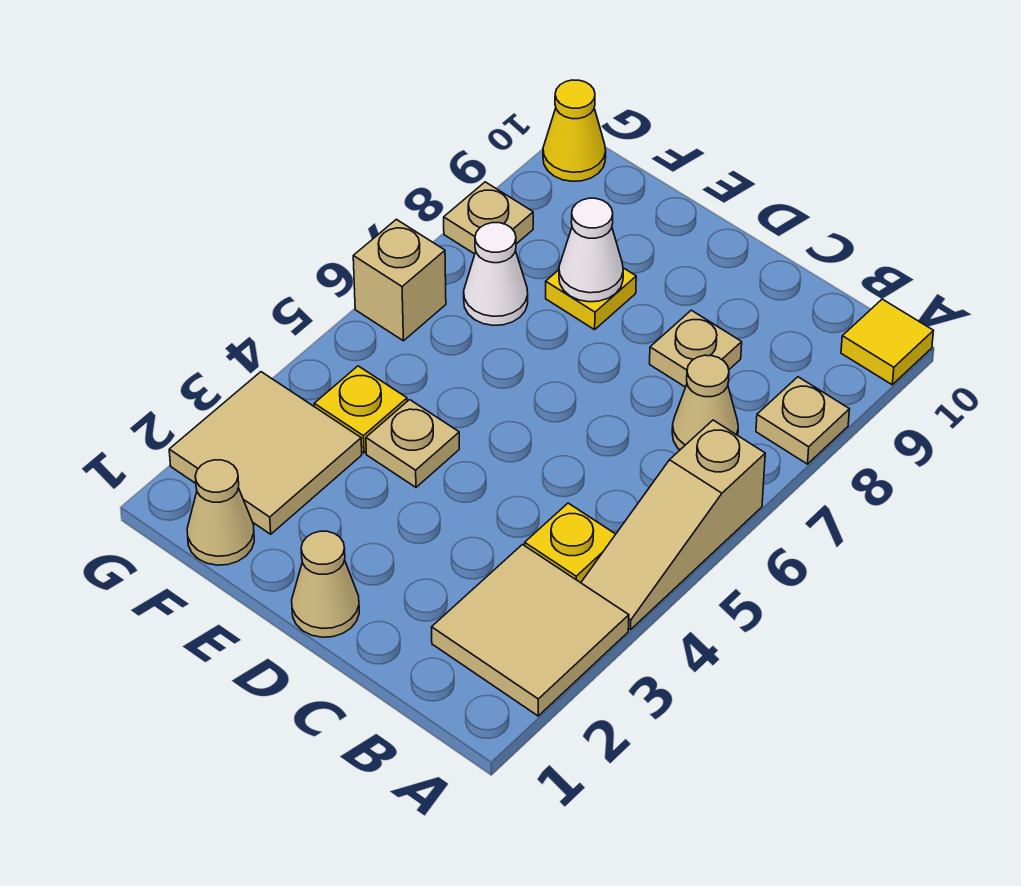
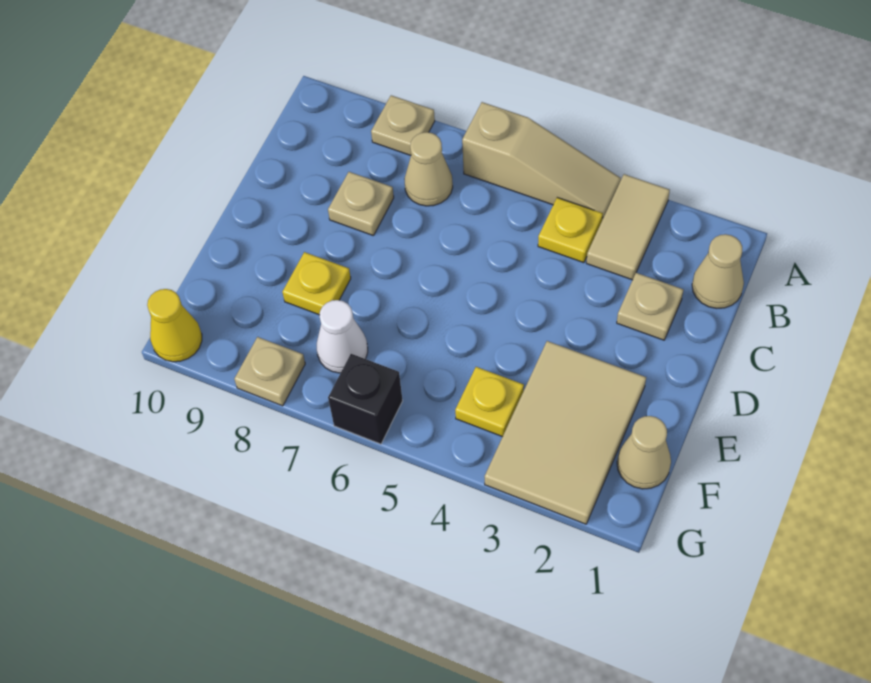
tan tile A2:B3 level 1 -> tan tile A3:B3 level 1
yellow tile A10 level 1 -> none
tan cone D1 level 1 -> tan cone B1 level 1
tan plate E4 level 1 -> tan plate C2 level 1
white cone E8 level 2 -> none
tan tile F2:G3 level 1 -> tan tile E2:G3 level 1
tan brick G6 level 1 -> black brick G6 level 1

